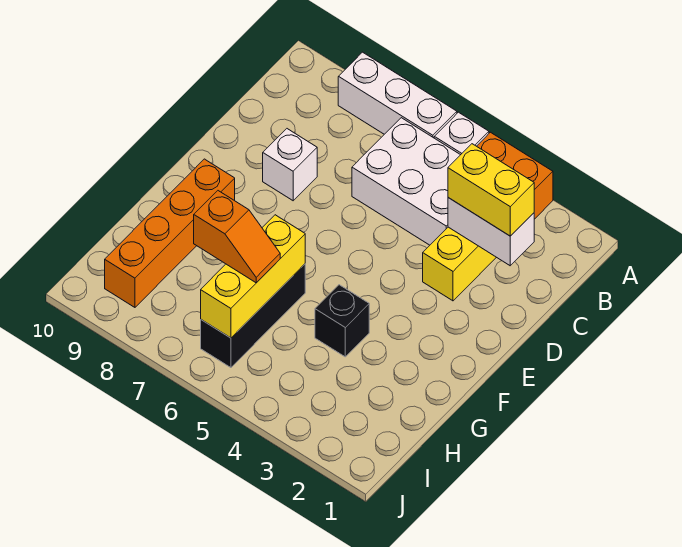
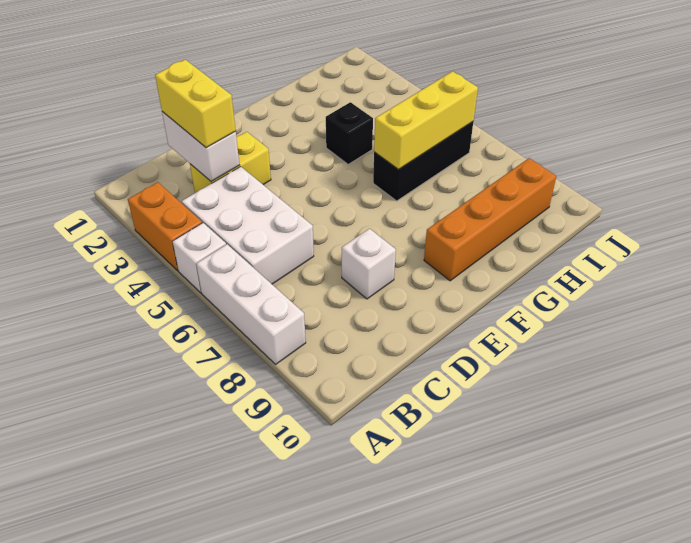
orange slope H6:H7 level 3 top 7 -> none

